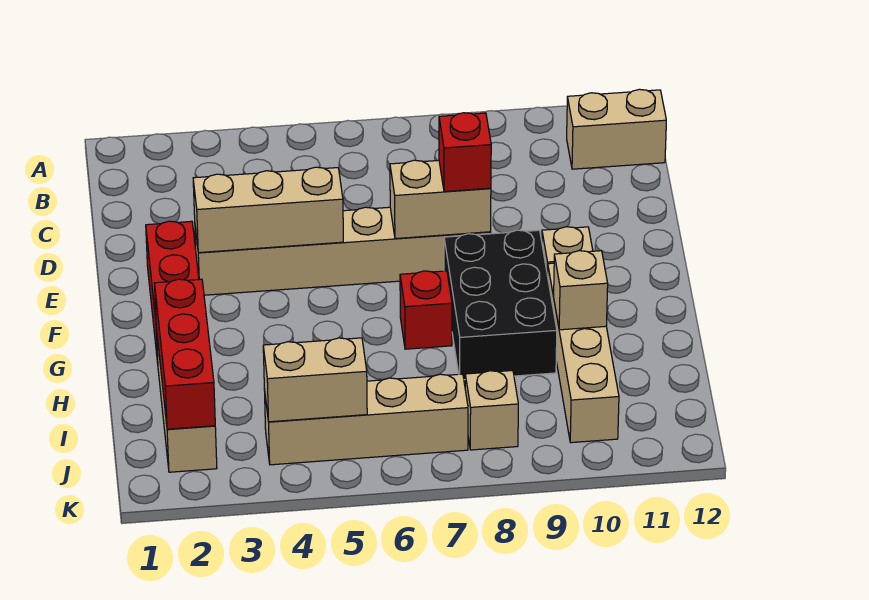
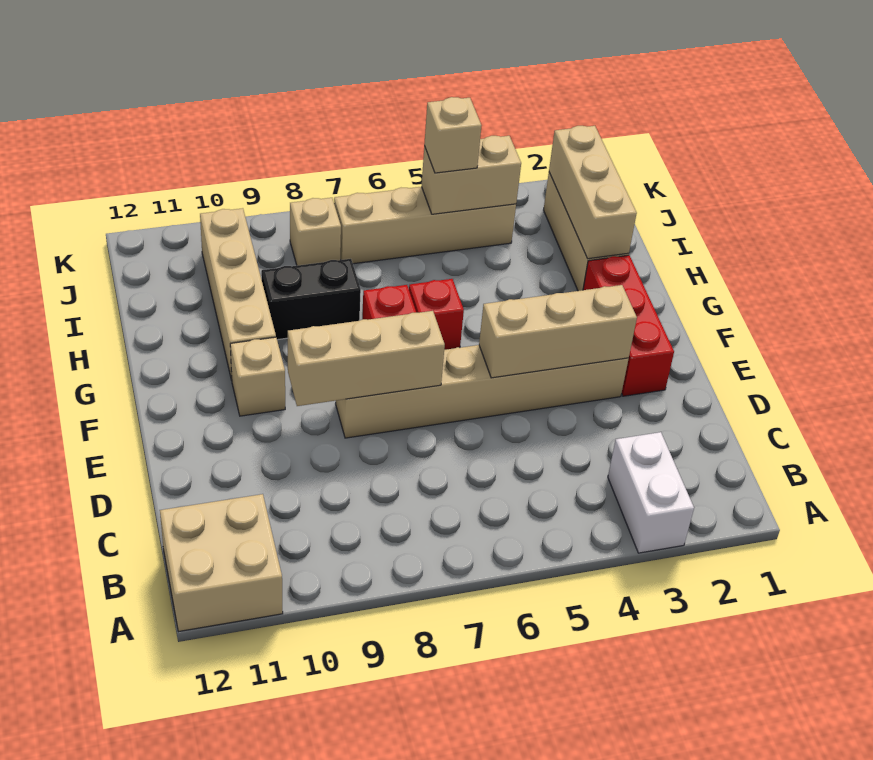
none -> white brick A3:B3 level 1
tan brick B11:B12 level 1 -> tan brick A11:B12 level 1
tan brick E7:E8 level 2 -> tan brick E7:E9 level 2
red brick E8 level 3 -> red brick G6 level 1
black brick F8:H9 level 1 -> black brick H8:H9 level 1
red brick H2:J2 level 2 -> tan brick H2:J2 level 2
tan brick H10 level 2 -> tan brick J5 level 3

